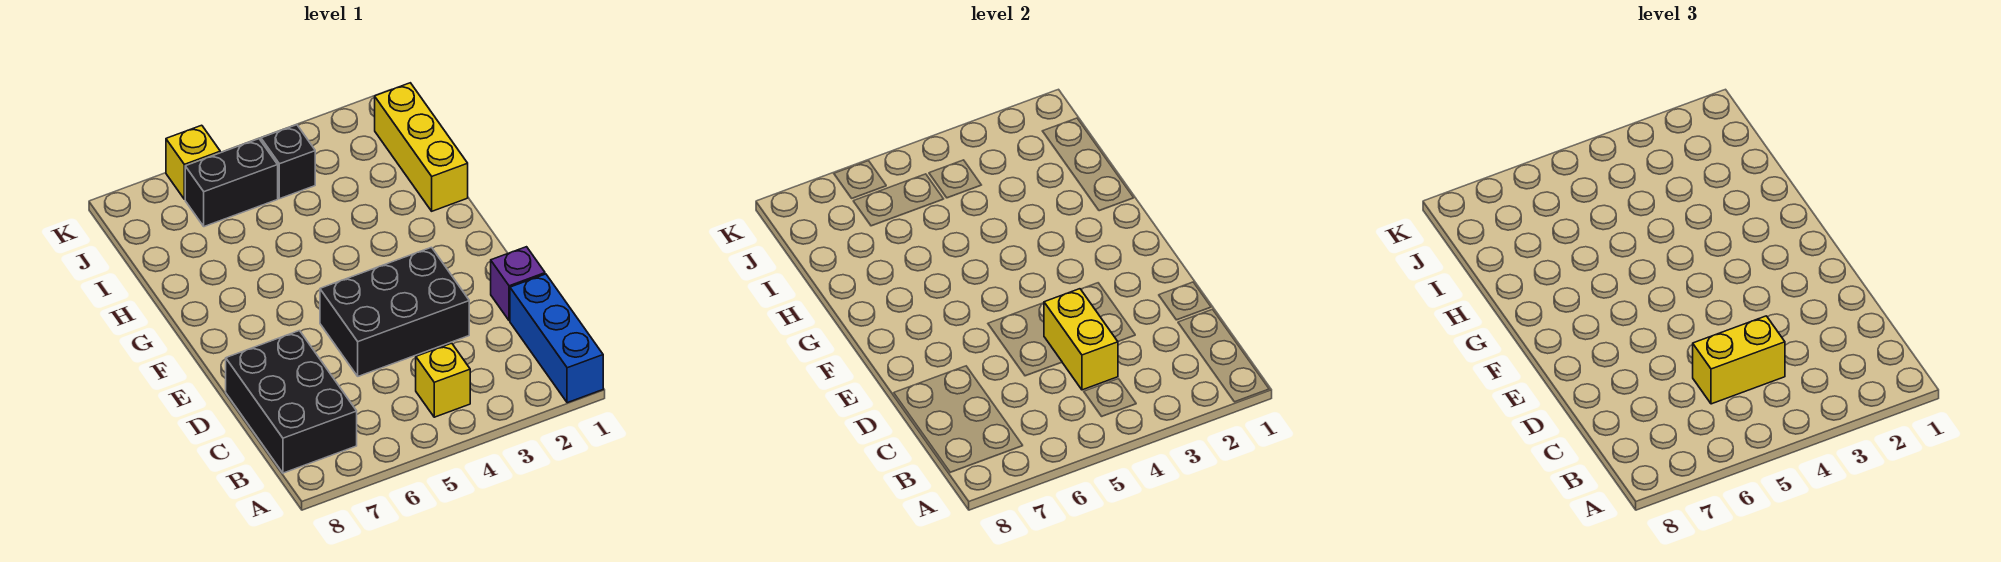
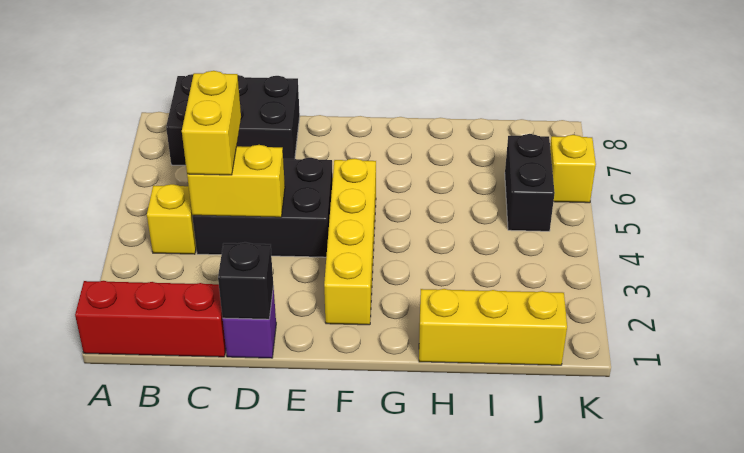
blue brick A1:C1 level 1 -> red brick A1:C1 level 1
black brick D3:E5 level 1 -> black brick C4:E5 level 1
none -> yellow brick F2:F5 level 1
black brick J4 level 1 -> black brick D1 level 2

